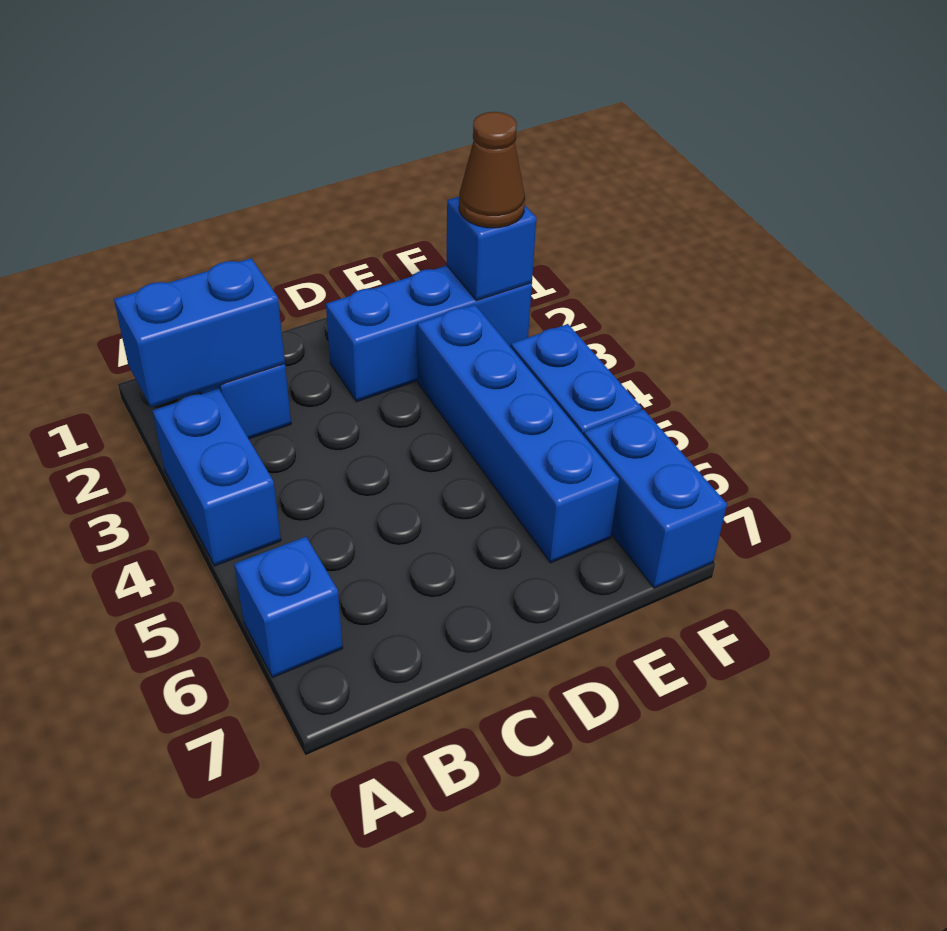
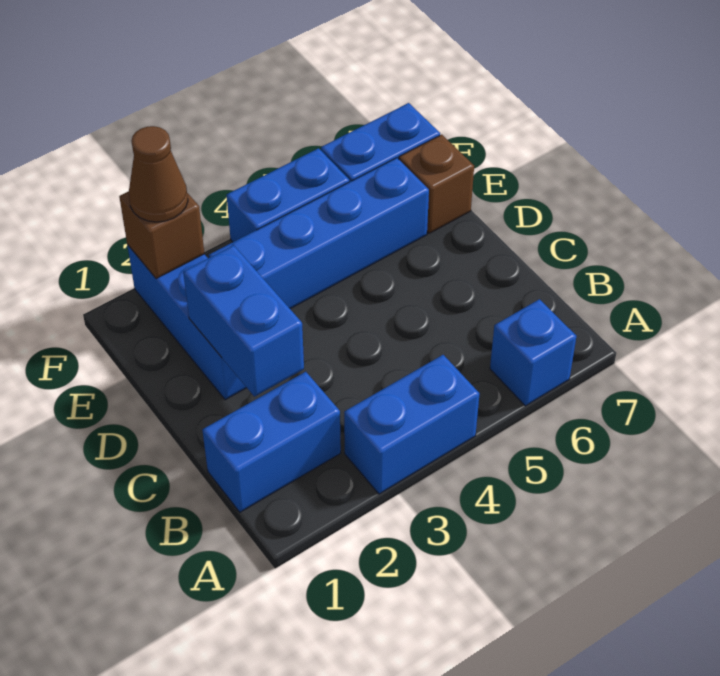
blue brick A2:B2 level 2 -> blue brick C2:D2 level 2
none -> brown brick E7 level 1
blue brick F2 level 2 -> brown brick F2 level 2

